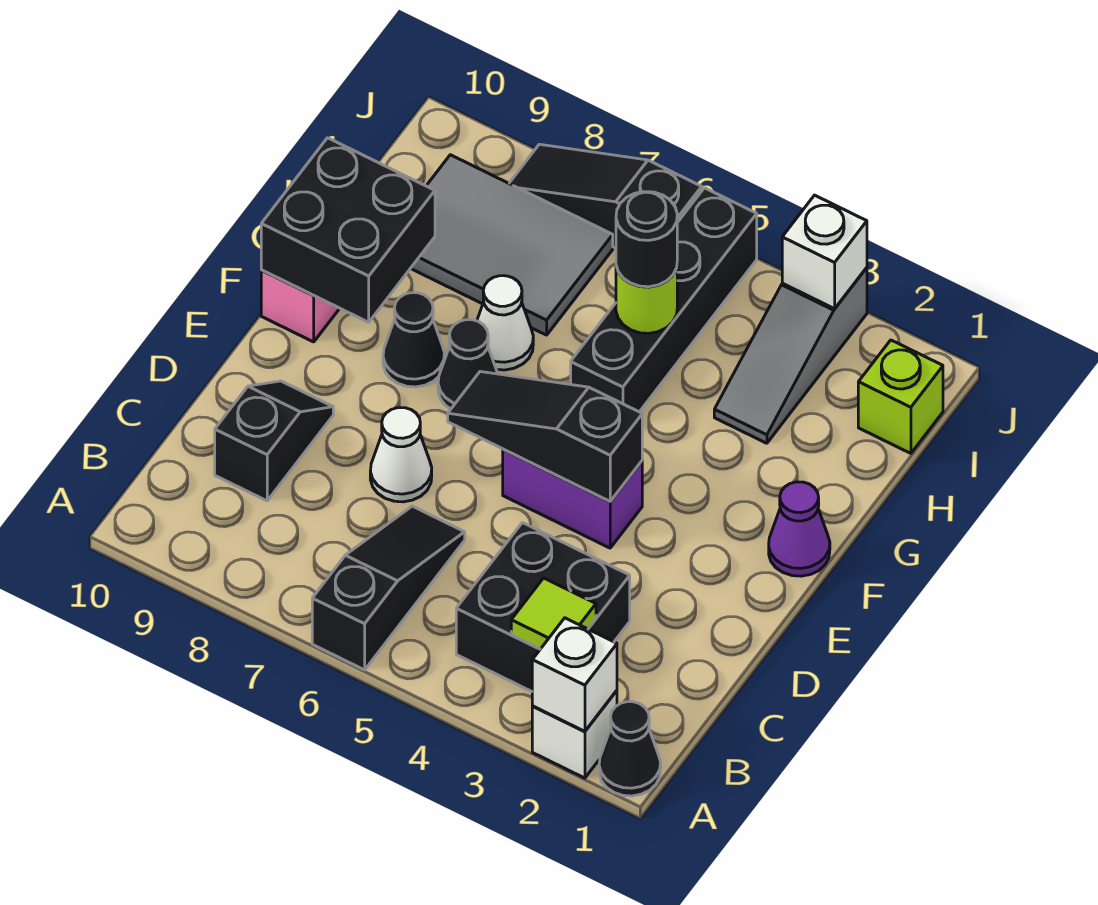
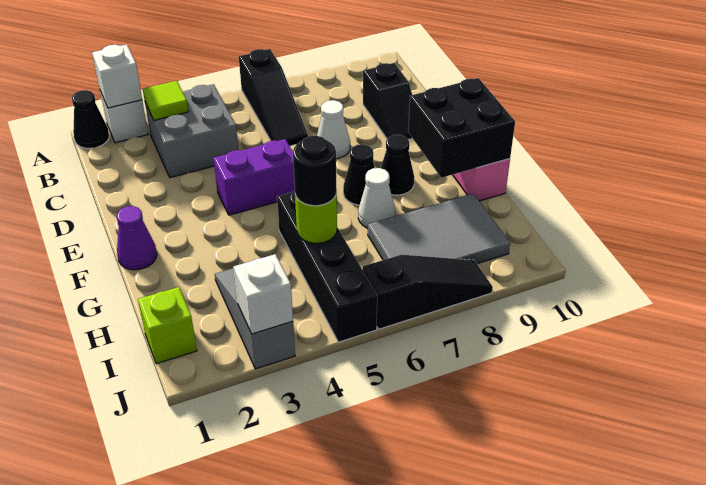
black brick B3:C4 level 1 -> grey brick B3:C4 level 1
black slope E4:E6 level 2 top 4 -> none

